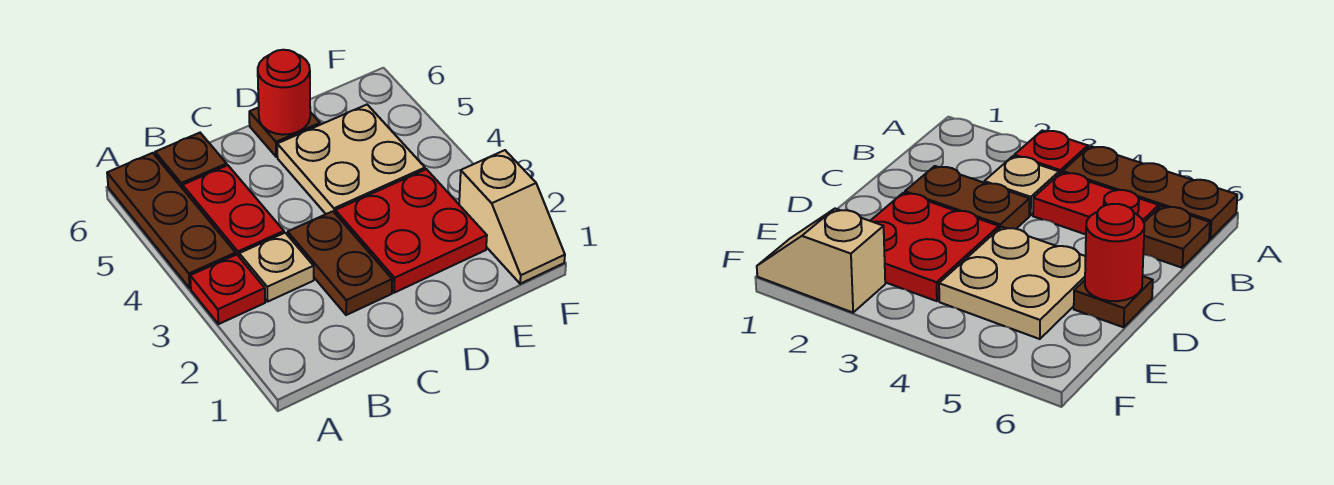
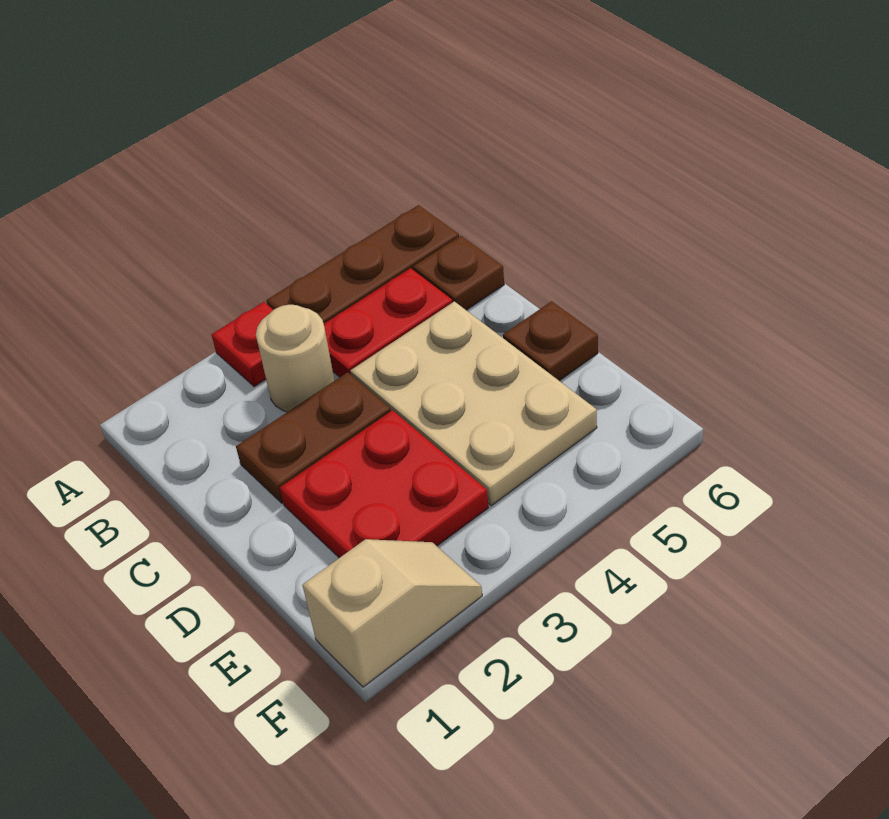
tan plate B3 level 1 -> tan round brick B3 level 1
tan plate D4:E5 level 1 -> tan plate C4:E5 level 1
red round brick D6 level 2 -> none
tan slope F1:F2 level 1 top 2 -> tan slope F1:F2 level 1 top 1

